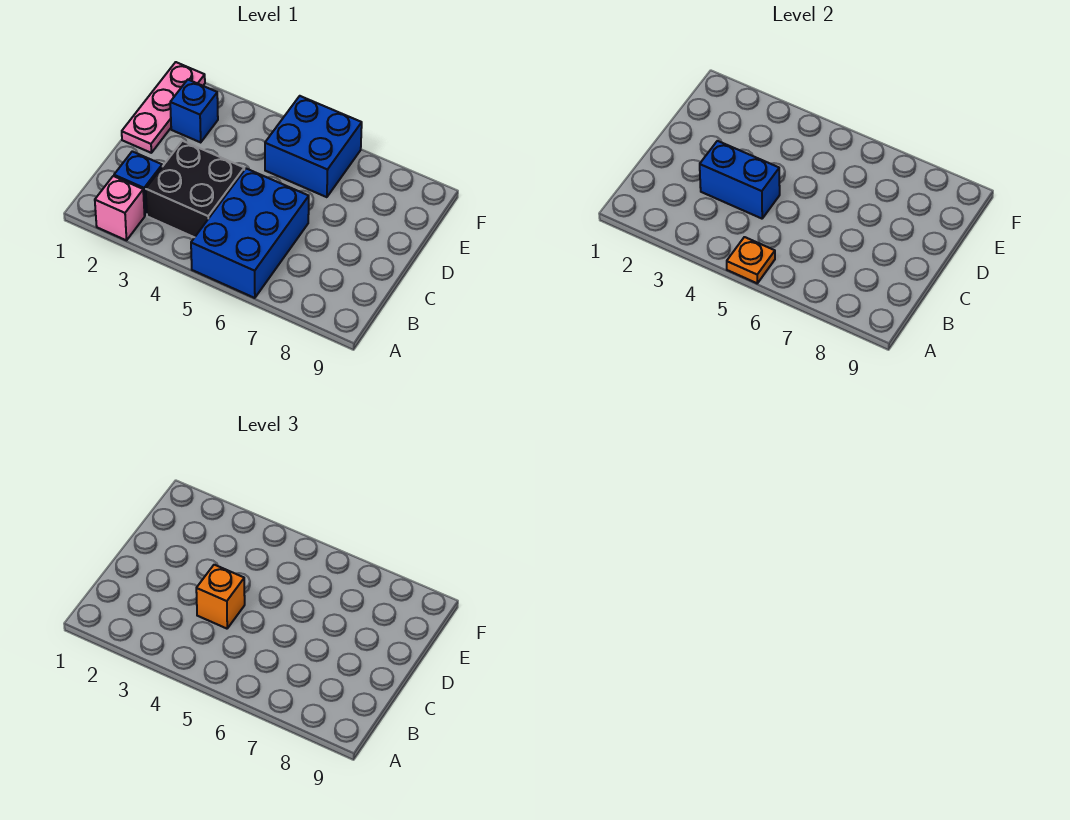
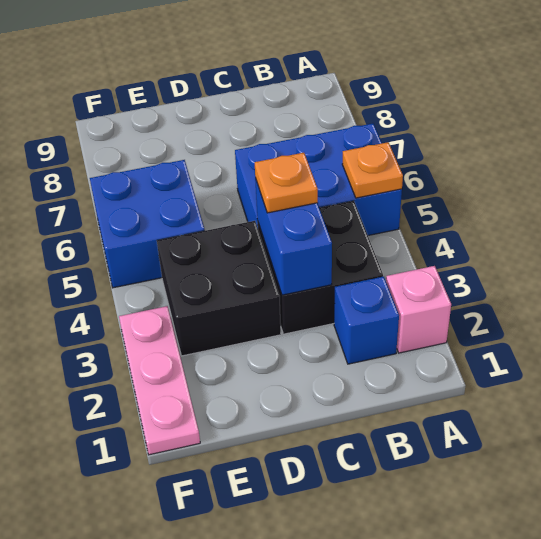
orange brick C4 level 3 -> orange plate C4 level 3
pink plate D1:F1 level 1 -> pink plate F1:F3 level 1
none -> black brick D3:E4 level 1
blue brick E2 level 1 -> none

